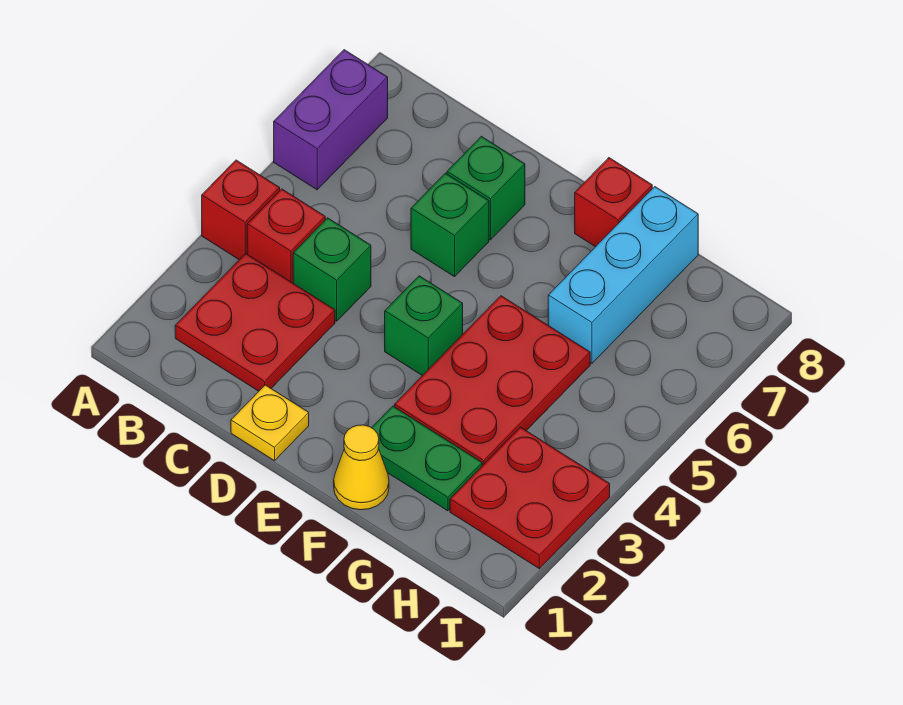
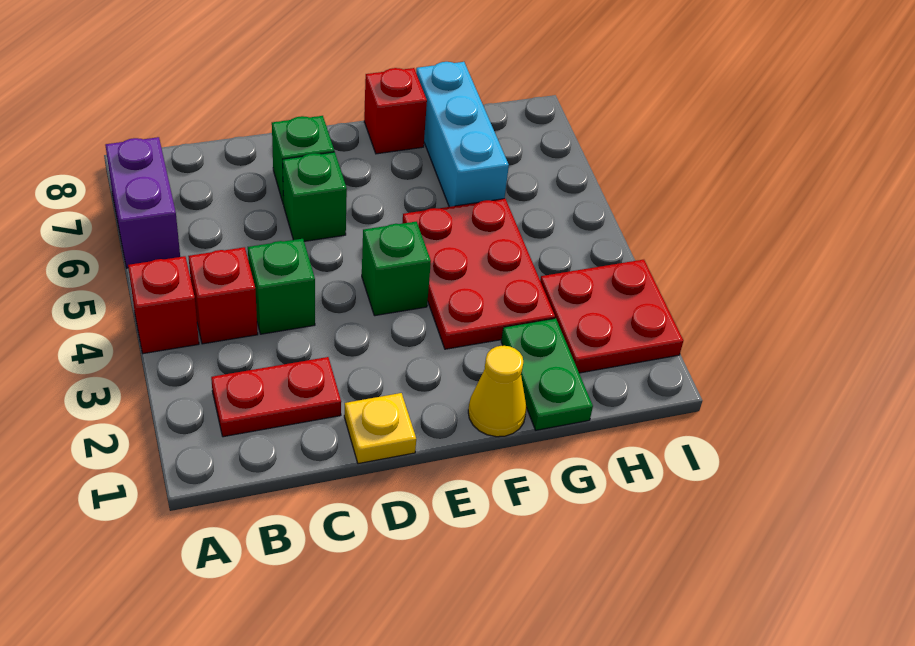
red plate B2:C3 level 1 -> red plate B2:C2 level 1
green plate F2:G2 level 1 -> green plate G1:G2 level 1

